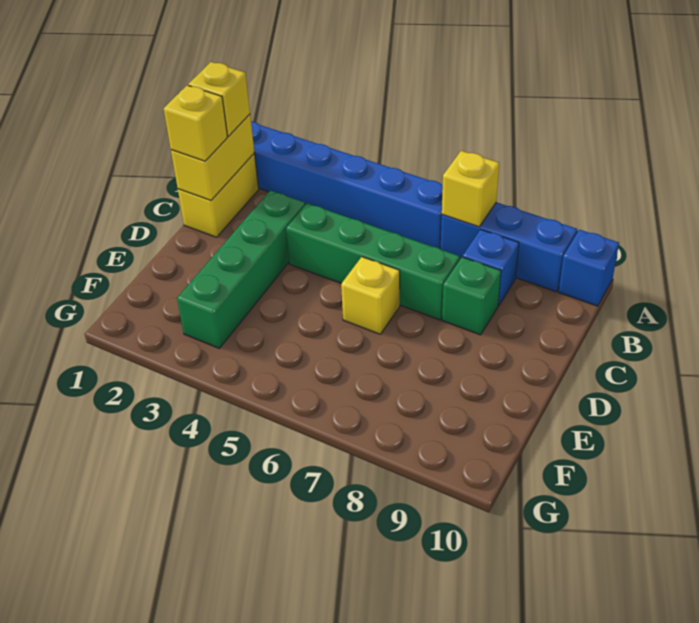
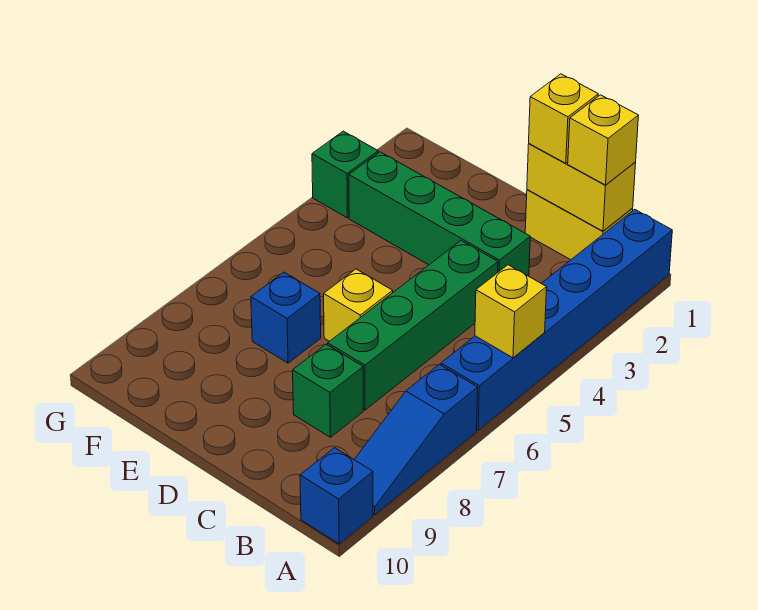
blue brick A7:A9 level 1 -> blue slope A7:A9 level 1 top 7
yellow brick A7 level 2 -> yellow brick A5 level 2
blue brick B8 level 1 -> blue brick E7 level 1
none -> green brick G3 level 1

